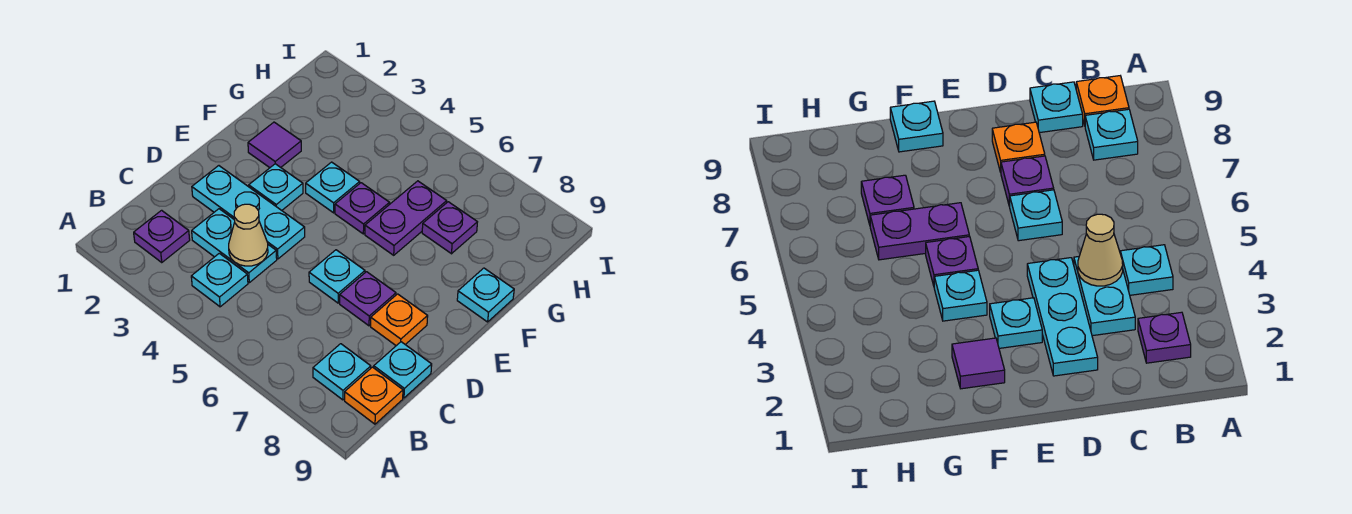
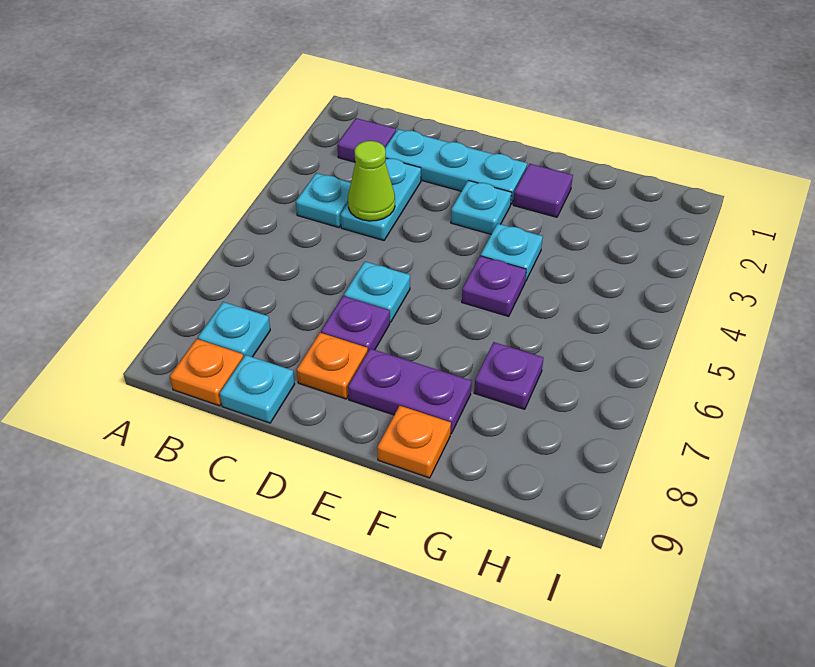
purple plate B2 level 1 -> purple tile B2 level 1
tan cone C4 level 2 -> lime cone C4 level 2
cyan plate D2:D4 level 1 -> cyan plate C2:E2 level 1
purple plate F6:G6 level 1 -> purple plate E8:F8 level 1
cyan plate F9 level 1 -> orange plate F9 level 1

